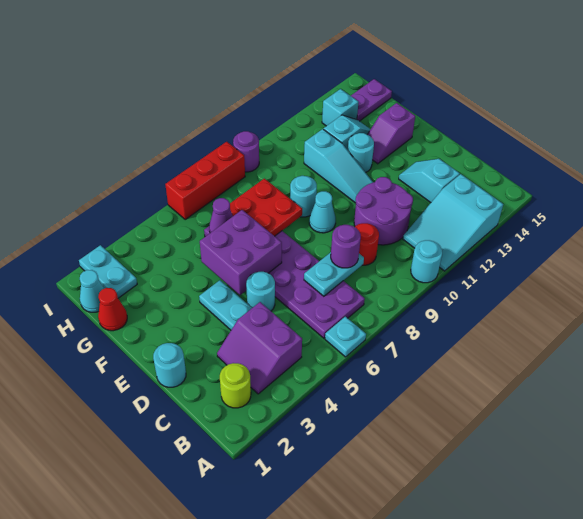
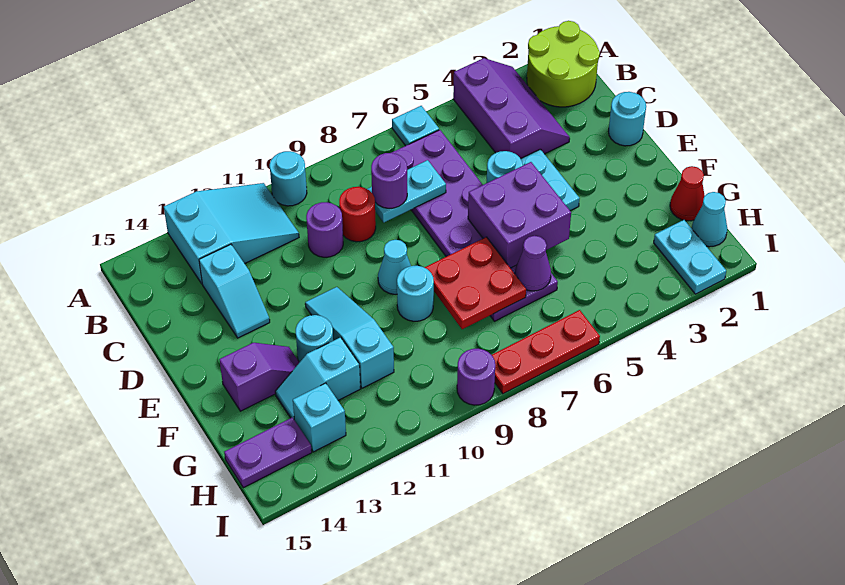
lime round brick B2 level 1 -> lime round brick A1:B2 level 1
purple slope B3:C4 level 1 top 4 -> purple slope A3:C4 level 1 top 4
purple round brick C10:D11 level 1 -> purple round brick C10 level 1
red brick I6:I8 level 1 -> red plate I6:I8 level 1

